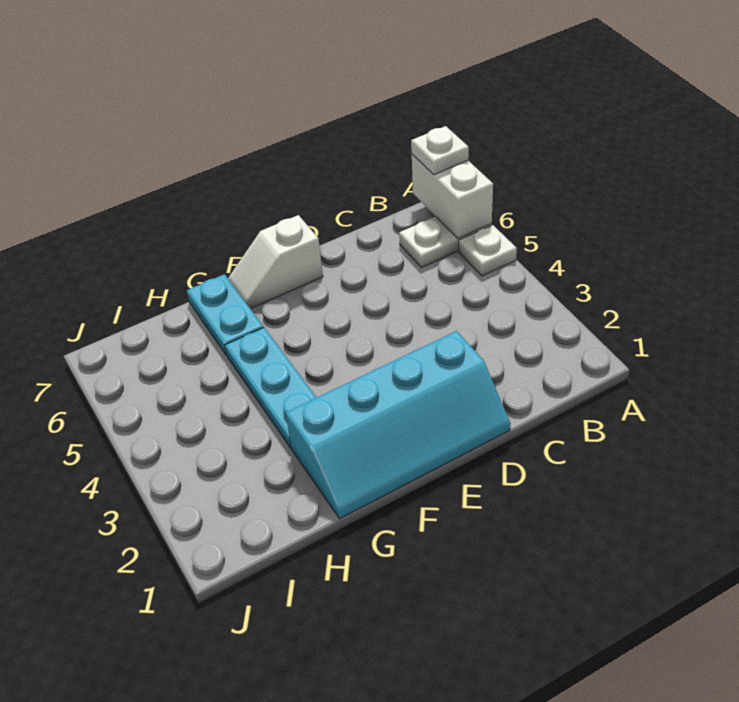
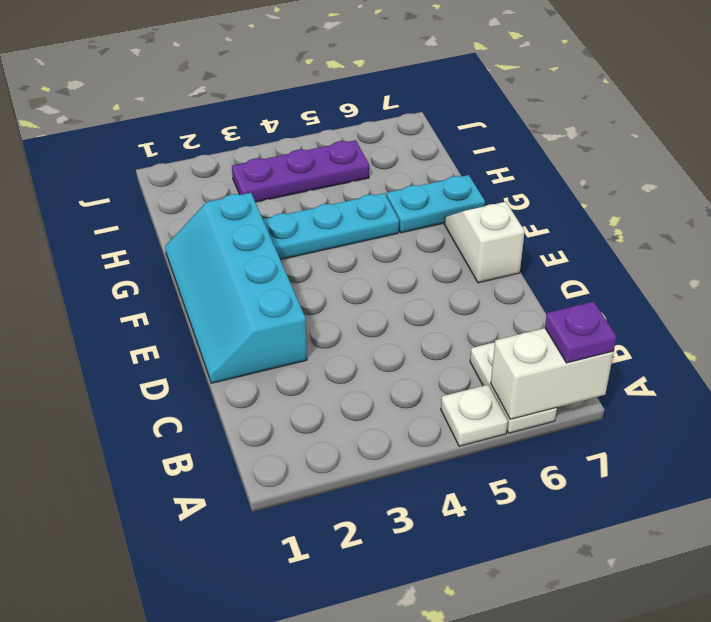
white plate A7 level 3 -> purple plate A7 level 3
none -> purple plate I3:I5 level 1

